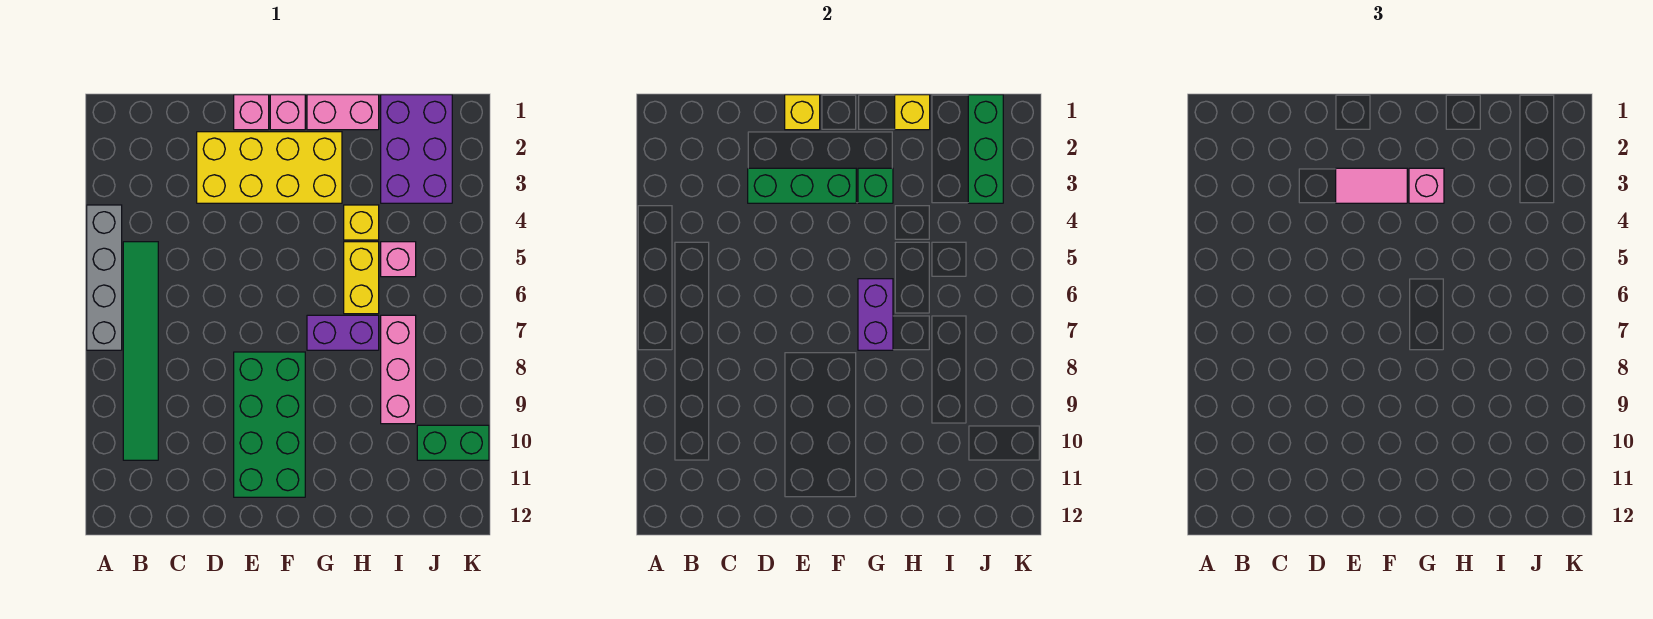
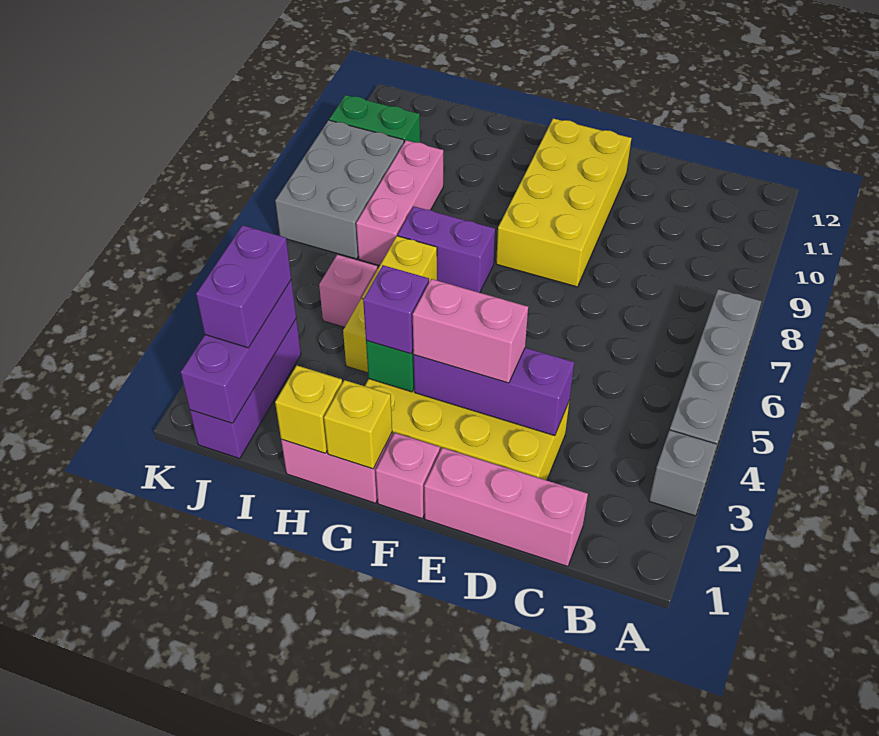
none -> grey brick A3 level 1
green tile B5:B10 level 1 -> none
green brick D3:F3 level 2 -> purple brick D3:F3 level 2
pink brick E1 level 1 -> pink brick C1:E1 level 1
yellow brick E1 level 2 -> yellow brick G1 level 2
pink tile E3:F3 level 3 -> pink brick E3:F3 level 3
green brick E8:F11 level 1 -> yellow brick E8:F11 level 1
pink brick G3 level 3 -> purple brick G3 level 3
purple brick G6:G7 level 2 -> purple brick J2:J3 level 3
purple brick I1:J3 level 1 -> purple brick J1:J3 level 1
green brick J1:J3 level 2 -> purple brick J1:J3 level 2
none -> grey brick J7:K9 level 1

